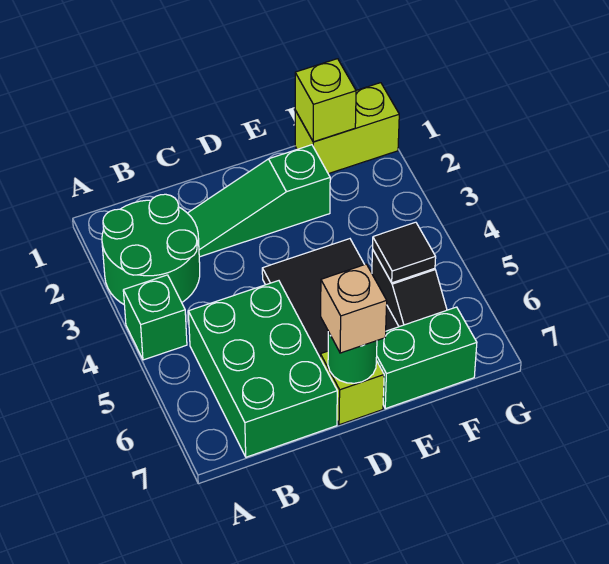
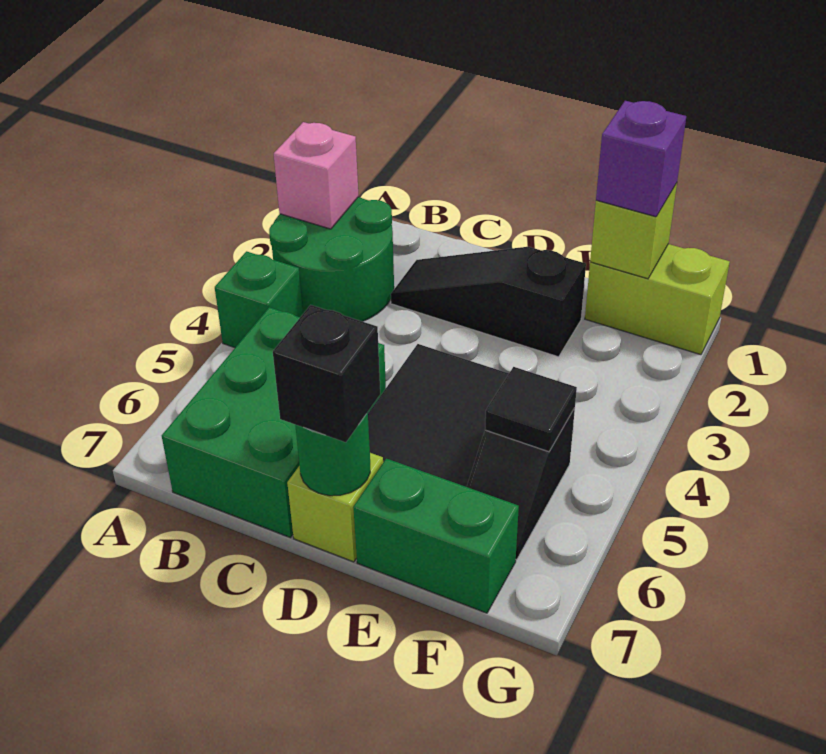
none -> pink brick A2 level 2
green slope C2:E2 level 1 top E -> black slope C2:E2 level 1 top E
tan brick D7 level 3 -> black brick D7 level 3
none -> purple brick F1 level 3

